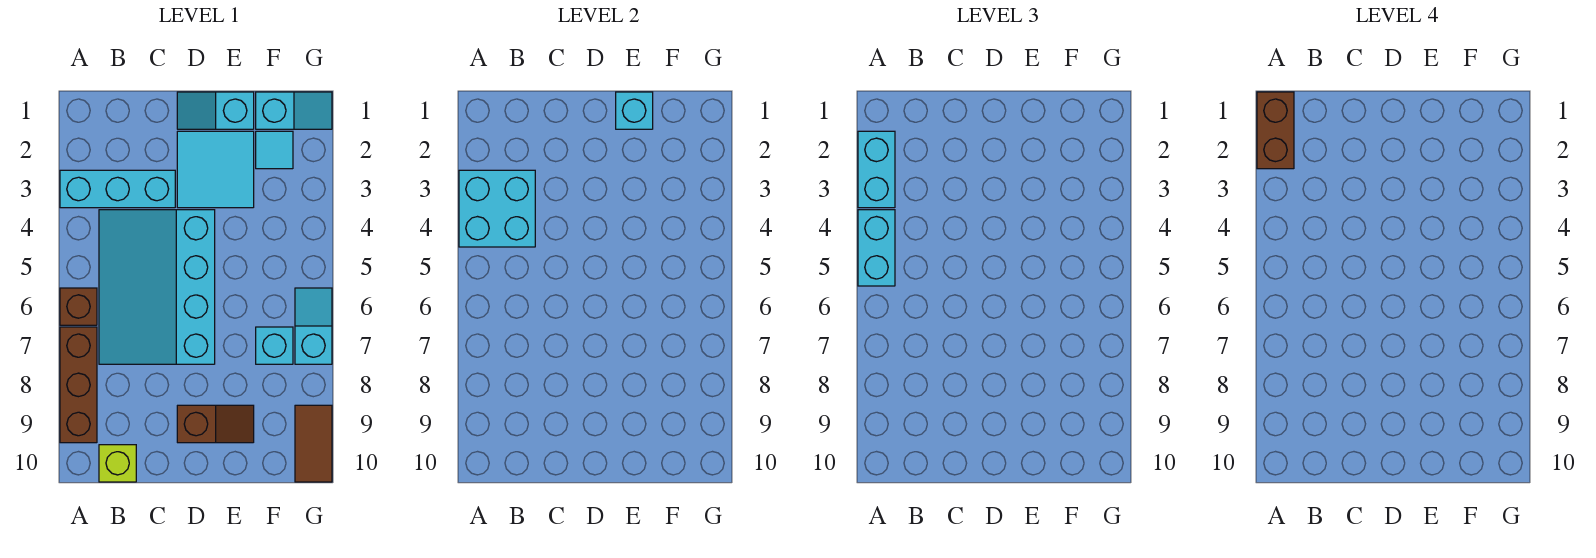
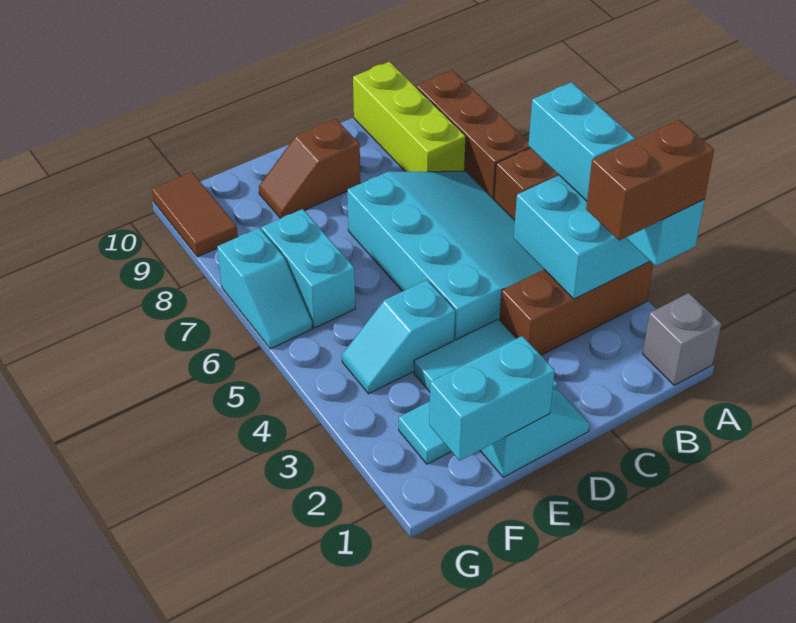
none -> grey brick A1 level 1
brown brick A1:A2 level 4 -> brown brick A2:B2 level 4
cyan brick A3:C3 level 1 -> brown brick A3:C3 level 1
lime brick B10 level 1 -> lime brick B8:B10 level 1
cyan brick E1 level 2 -> cyan brick E1:F1 level 2
cyan slope F1:G1 level 1 top F -> cyan slope E4:F4 level 1 top E
cyan brick F7 level 1 -> cyan brick F6:F7 level 1

